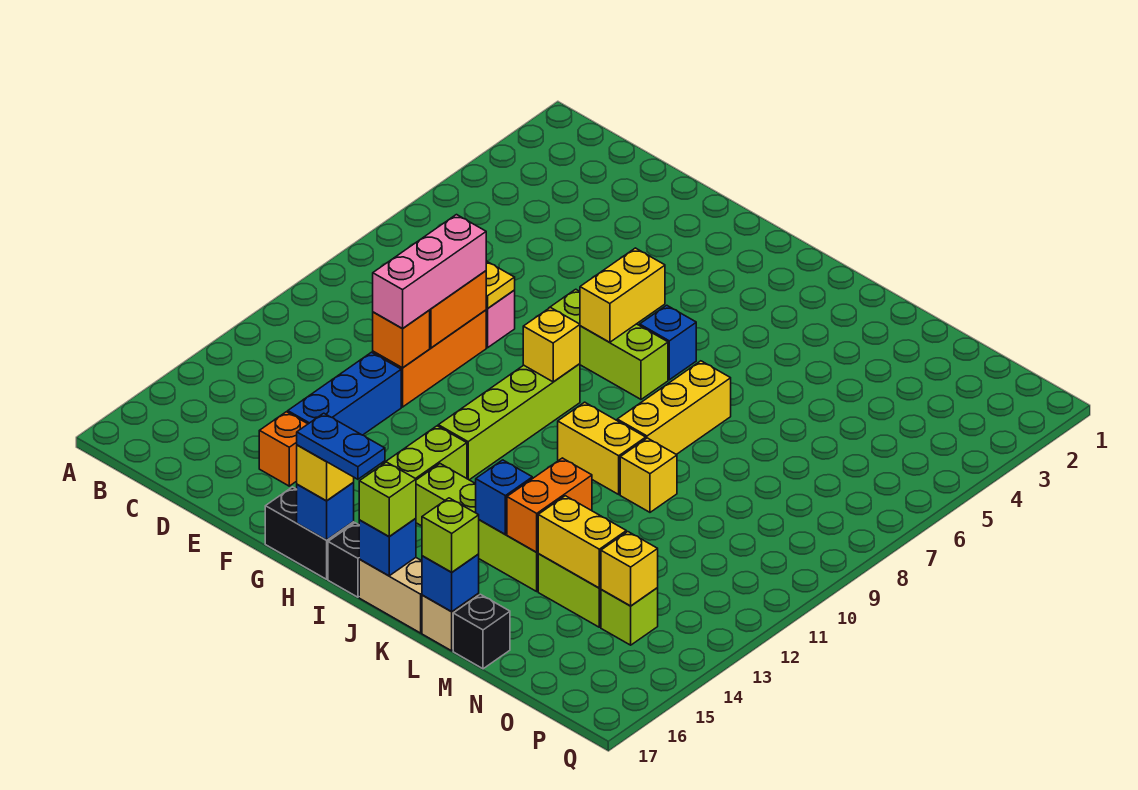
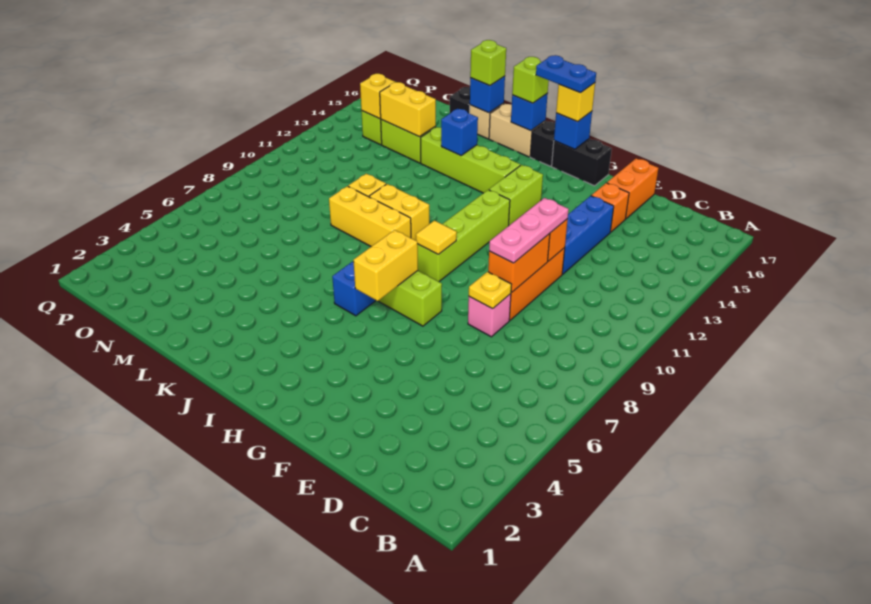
pink brick E9:E11 level 3 -> pink plate E9:E11 level 3
yellow brick H9 level 2 -> yellow tile H9 level 2
yellow brick K7:K9 level 1 -> yellow brick J9:L9 level 1
orange brick L13:L14 level 2 -> orange brick E16:E17 level 1

